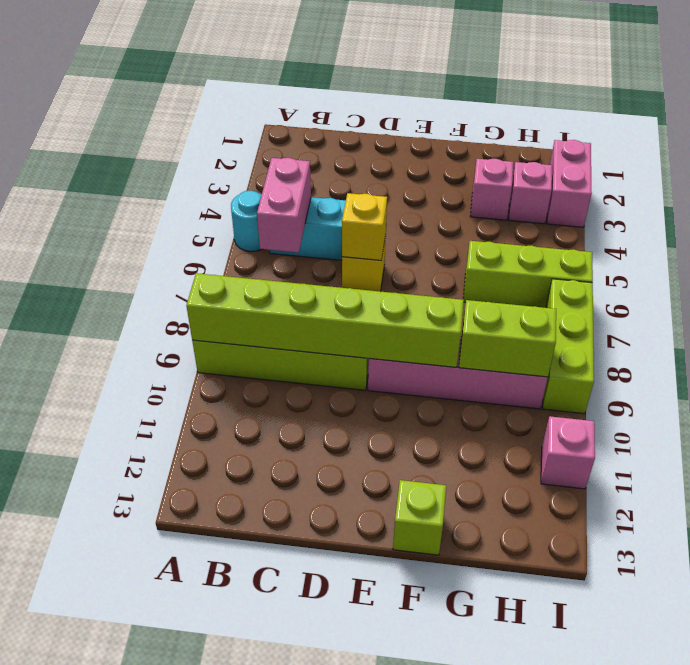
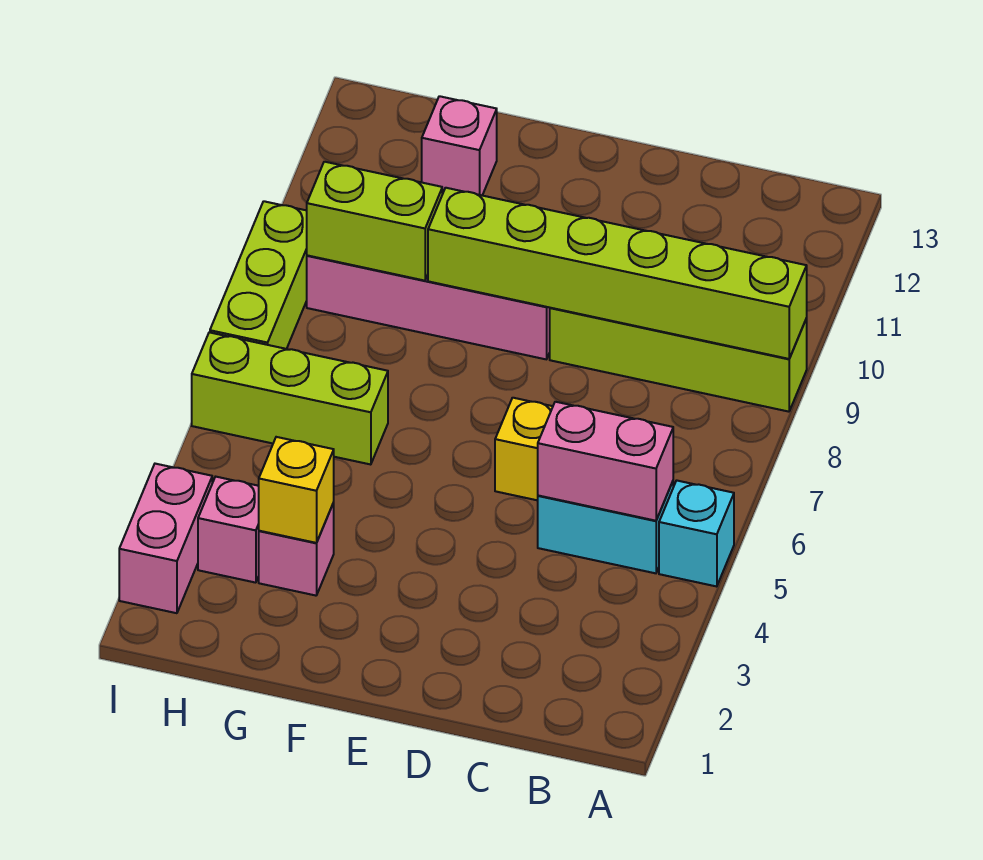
cyan round brick A5 level 1 -> cyan brick A5 level 1
pink brick B5:B6 level 2 -> pink brick B5:C5 level 2
yellow brick D6 level 2 -> yellow brick G3 level 2
lime brick F13 level 1 -> none
pink brick I11 level 1 -> pink brick G12 level 1

